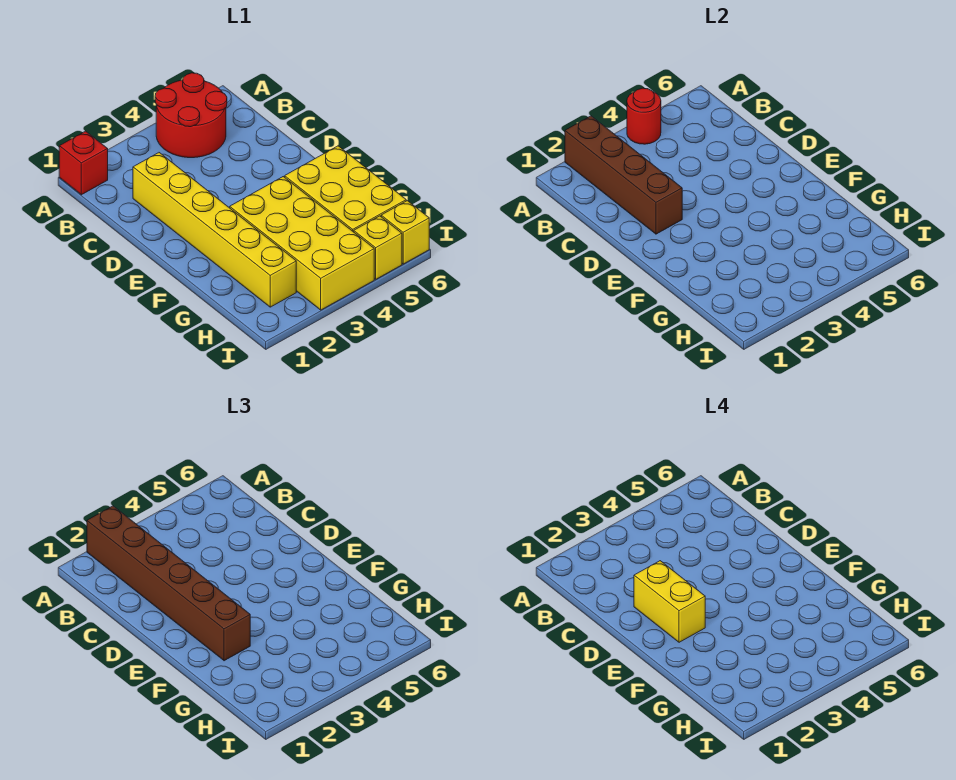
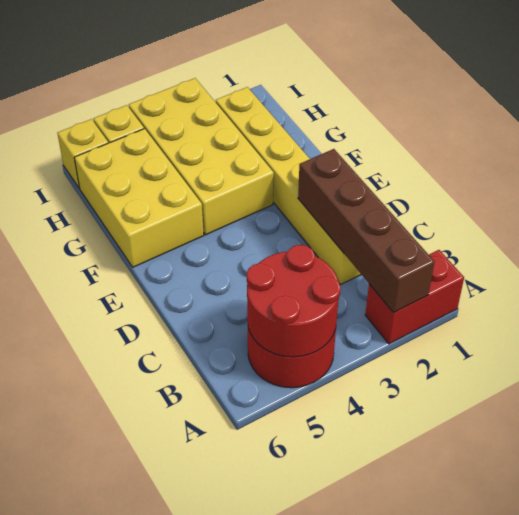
red brick A1 level 1 -> red brick A1:A2 level 1
brown brick A2:F2 level 3 -> none
red round brick A4 level 2 -> red round brick A4:B5 level 2
yellow brick D2:E2 level 4 -> none

